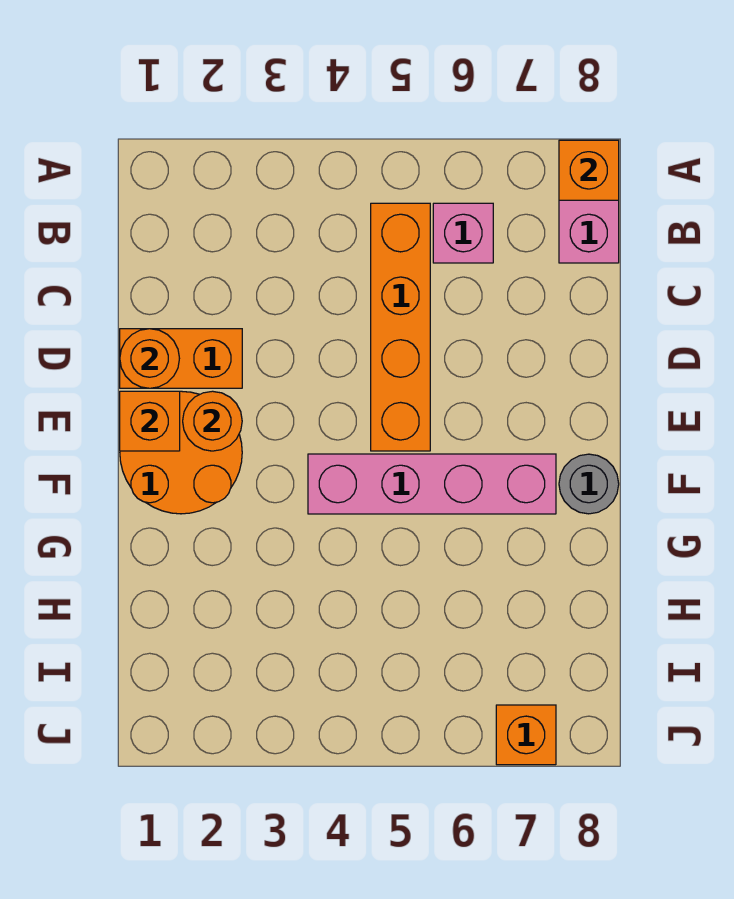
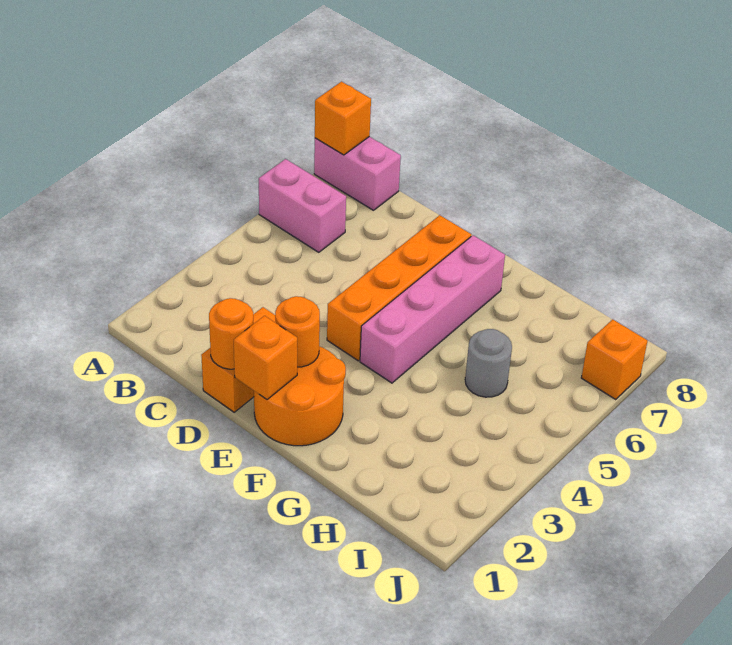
orange brick B5:E5 level 1 -> orange brick E4:E7 level 1
pink brick B6 level 1 -> pink brick A6:B6 level 1
grey round brick F8 level 1 -> grey round brick H5 level 1

